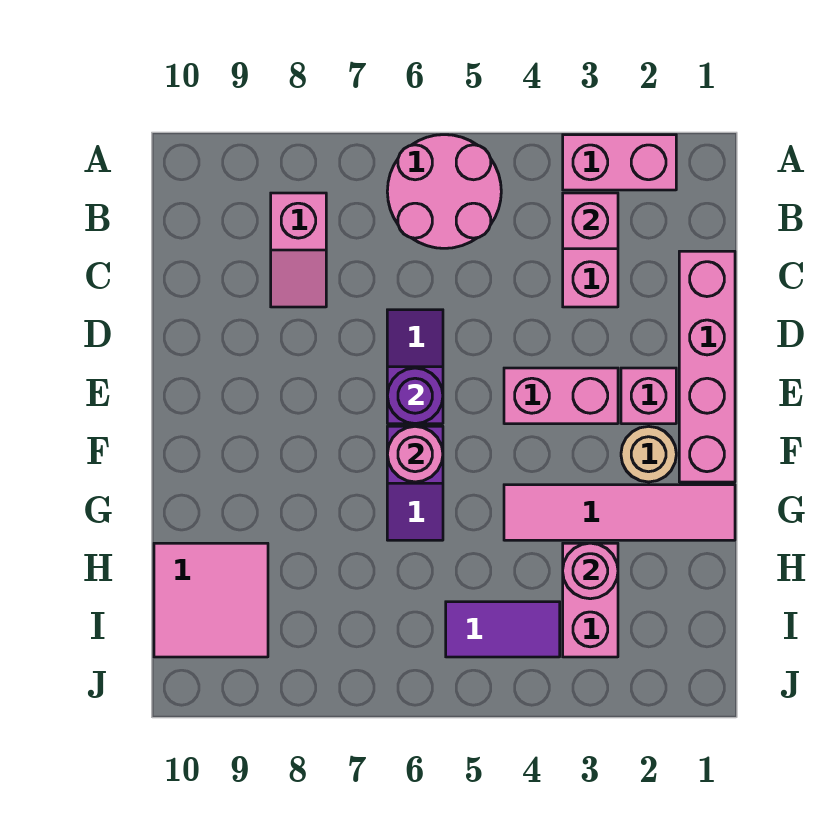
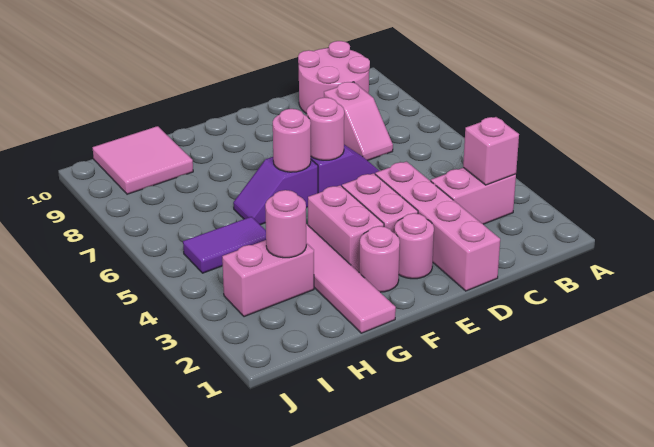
pink brick A2:A3 level 1 -> pink brick F3:F4 level 1
pink round brick A5:B6 level 1 -> pink round brick B9:C10 level 1
pink slope B8:C8 level 1 top B -> pink slope C7:C8 level 1 top 8
pink brick C1:F1 level 1 -> pink brick D1:D4 level 1
pink brick E2 level 1 -> pink round brick E2 level 1
purple round brick E6 level 2 -> pink round brick E6 level 2
tan round brick F2 level 1 -> pink round brick F2 level 1
purple tile I4:I5 level 1 -> purple tile H5:I5 level 1

